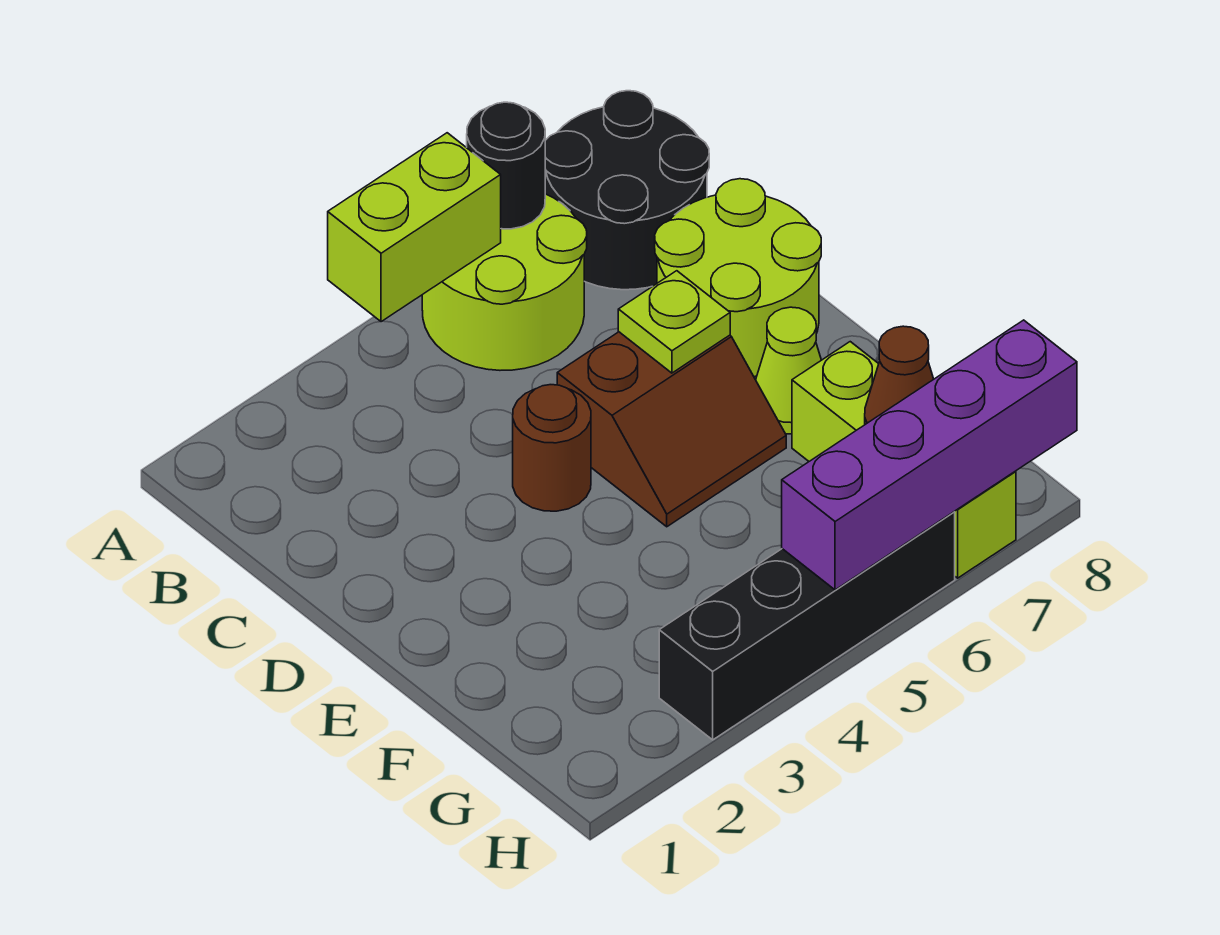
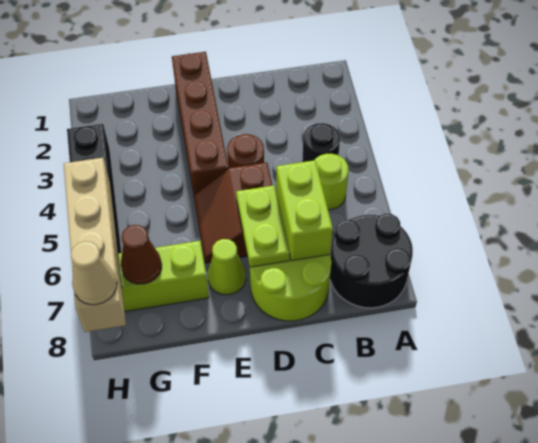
lime brick A4:A5 level 2 -> lime brick C6:C7 level 2
lime round brick A5:B6 level 1 -> lime round brick B5 level 1
black round brick A6 level 2 -> black round brick B4 level 1
lime plate D6 level 2 -> lime plate D6:D7 level 2
none -> brown brick E1:E4 level 1
purple brick H5:H8 level 2 -> tan brick H5:H8 level 2
none -> tan cone H8 level 3

